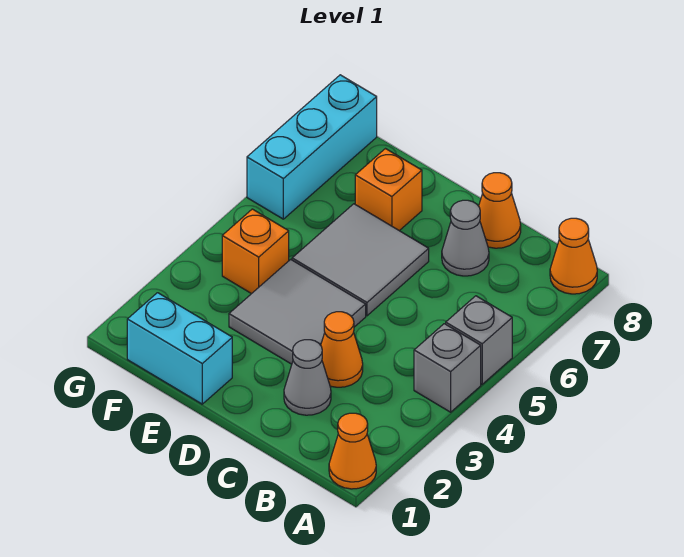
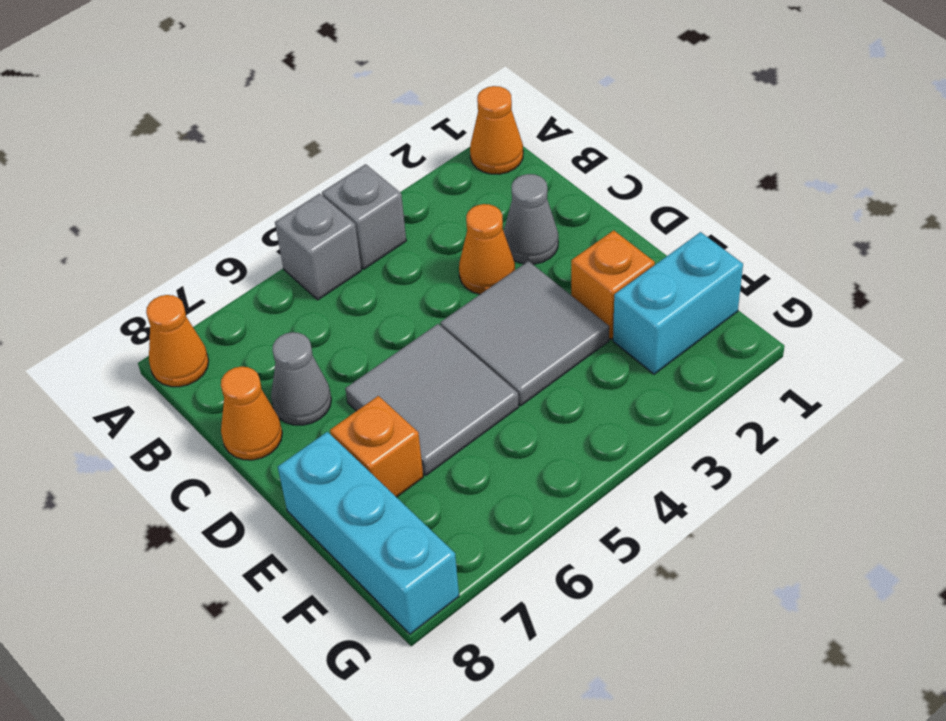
cyan brick E1:F1 level 1 -> cyan brick F1:F2 level 1
orange brick F4 level 1 -> orange brick E2 level 1
cyan brick G6:G8 level 1 -> cyan brick E8:G8 level 1

